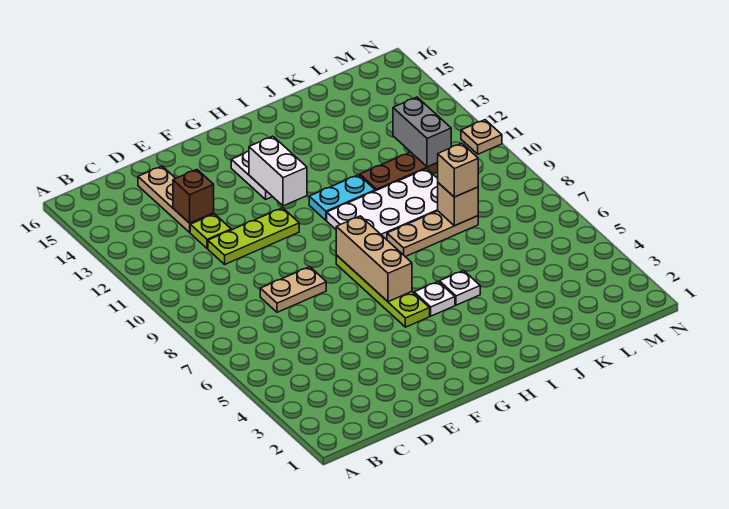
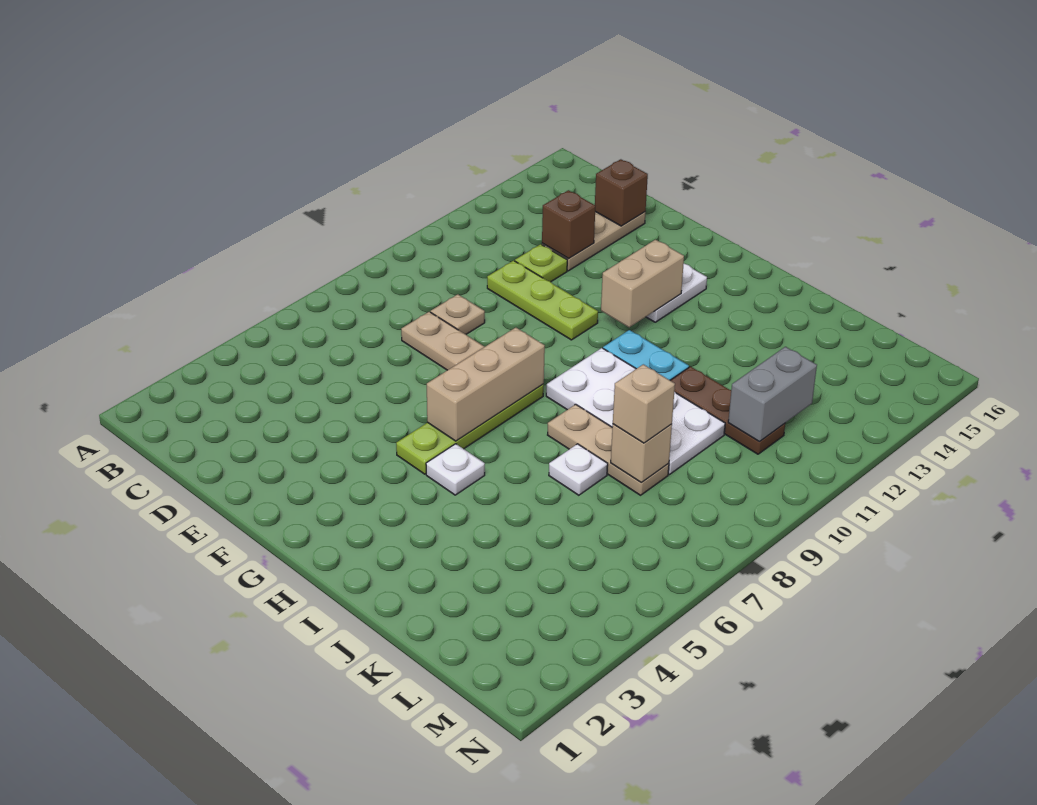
none -> brown brick D15 level 2
white brick G12:G13 level 2 -> tan brick G12:G13 level 2
white plate I5 level 1 -> white plate J7 level 1
tan plate N11 level 1 -> tan plate D9 level 1

